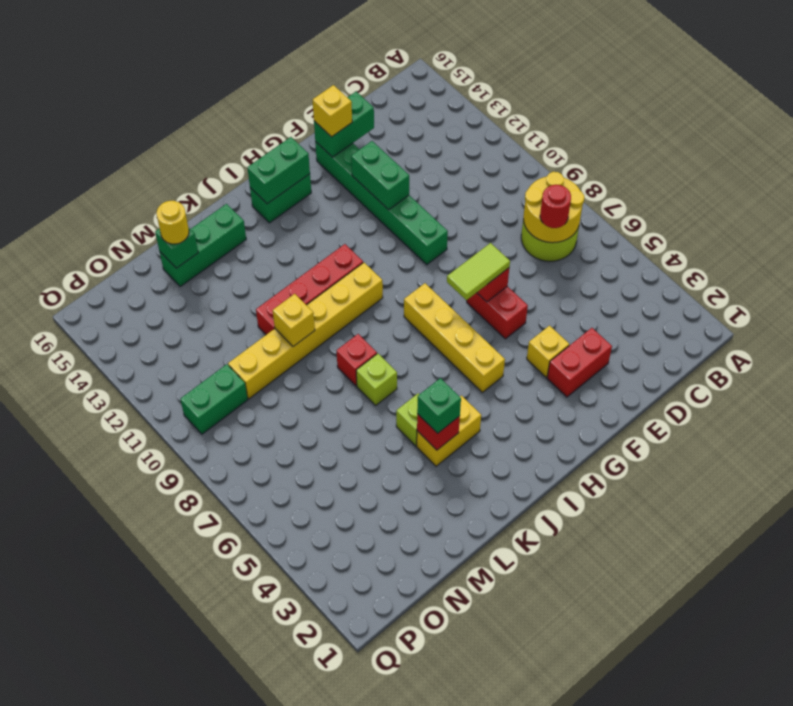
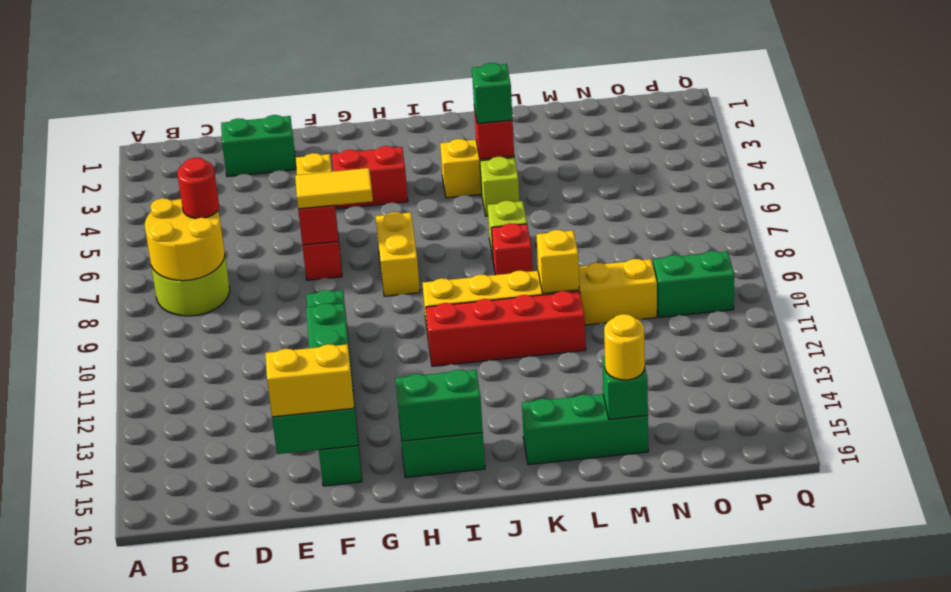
none -> green brick D2:E2 level 1
red brick E3:F3 level 1 -> red brick G4:H4 level 1
lime tile F7:G7 level 3 -> yellow tile F7:G7 level 3
yellow brick F15 level 3 -> yellow brick E15:F15 level 3
yellow brick H5:H8 level 1 -> yellow brick H7:H8 level 1

